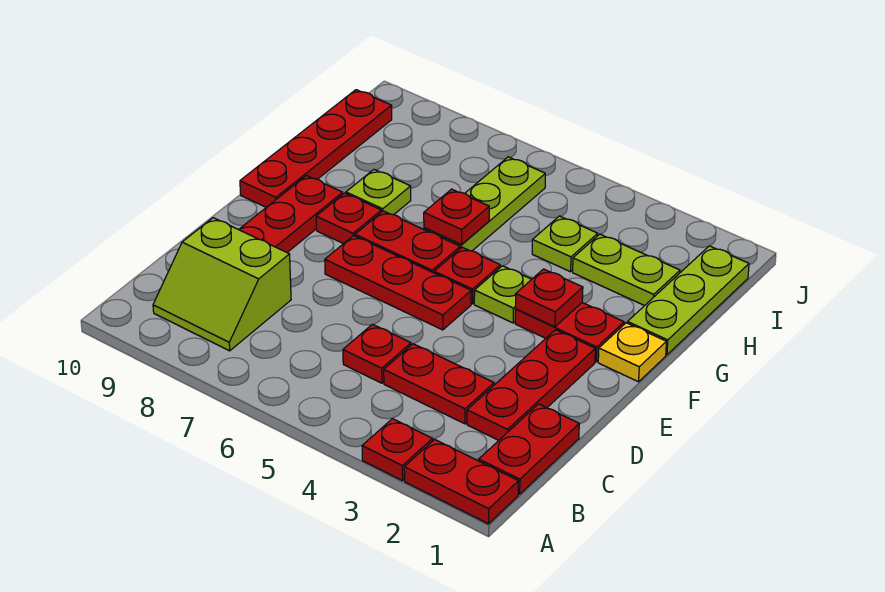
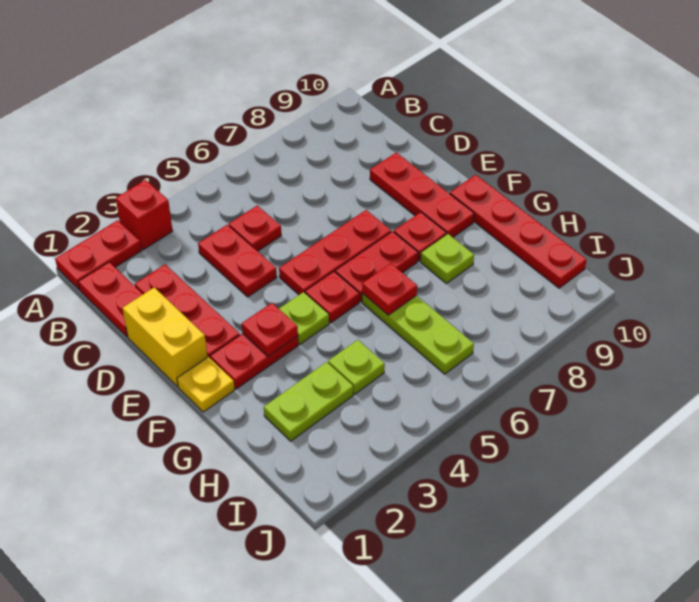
red plate A3 level 1 -> red brick A3 level 1
lime slope B8:C9 level 1 top C -> none
red plate C3:C4 level 1 -> red plate C4:D4 level 1
none -> yellow brick D1:E1 level 1
lime plate G1:I1 level 1 -> none

